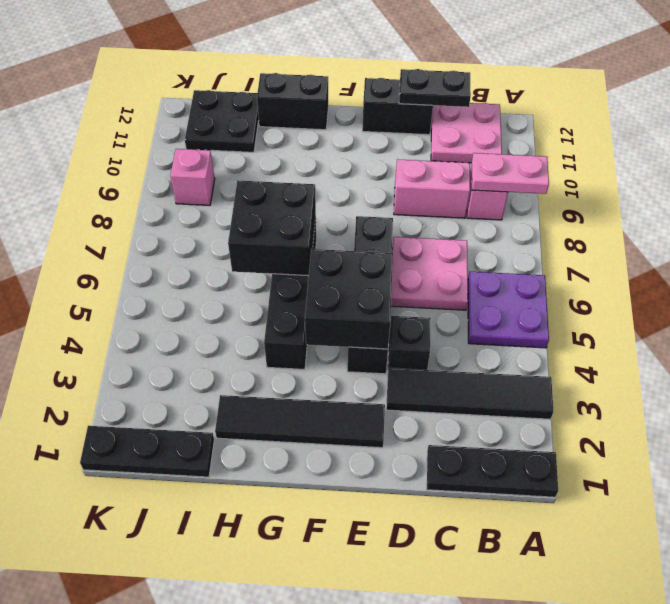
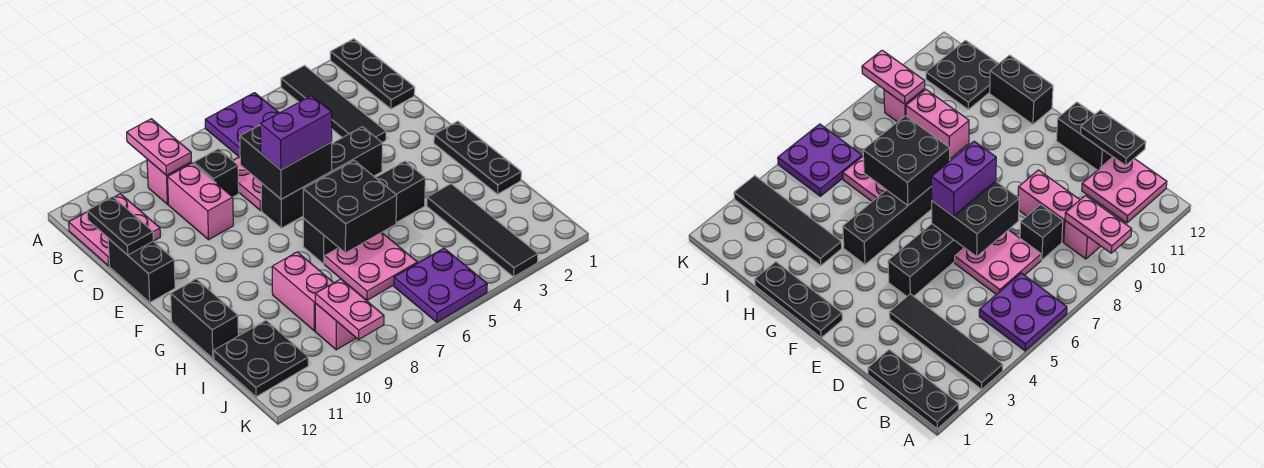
black brick D4 level 1 -> black brick C8 level 1
black tile E2:H2 level 1 -> black tile H3:K3 level 1
black brick E4:F5 level 2 -> black brick D6:E7 level 2
none -> purple brick E6:E7 level 3
none -> pink plate H6:I7 level 1
none -> pink brick H9:I9 level 1
black plate I1:K1 level 1 -> black plate F1:H1 level 1
none -> purple plate J5:K6 level 1
none -> pink plate J9:K9 level 2

